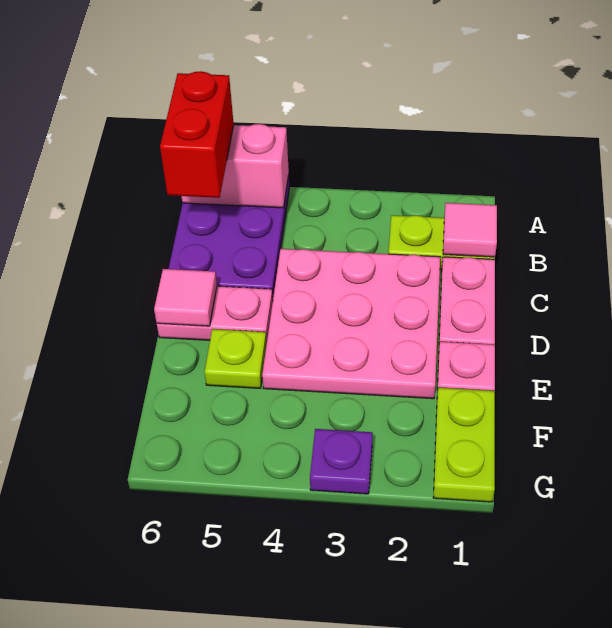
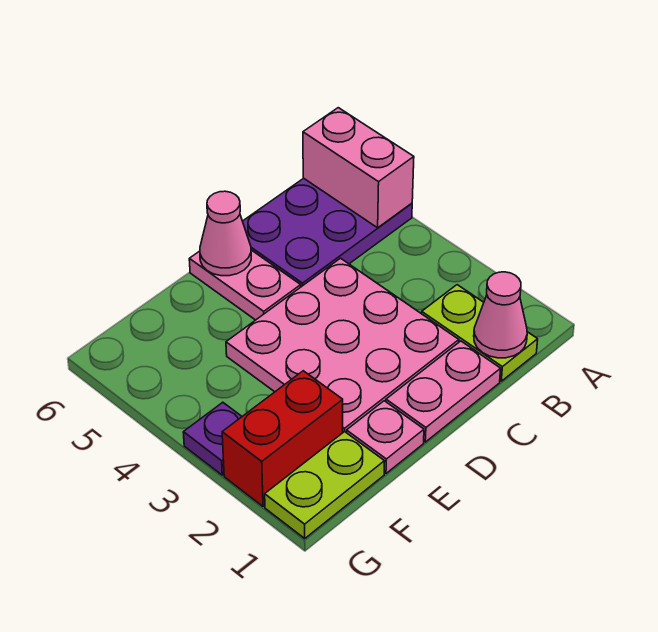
red brick A6:B6 level 3 -> red brick F2:G2 level 1
pink tile B1 level 2 -> pink cone B1 level 2
pink tile D6 level 2 -> pink cone D6 level 2
lime plate E5 level 1 -> none

